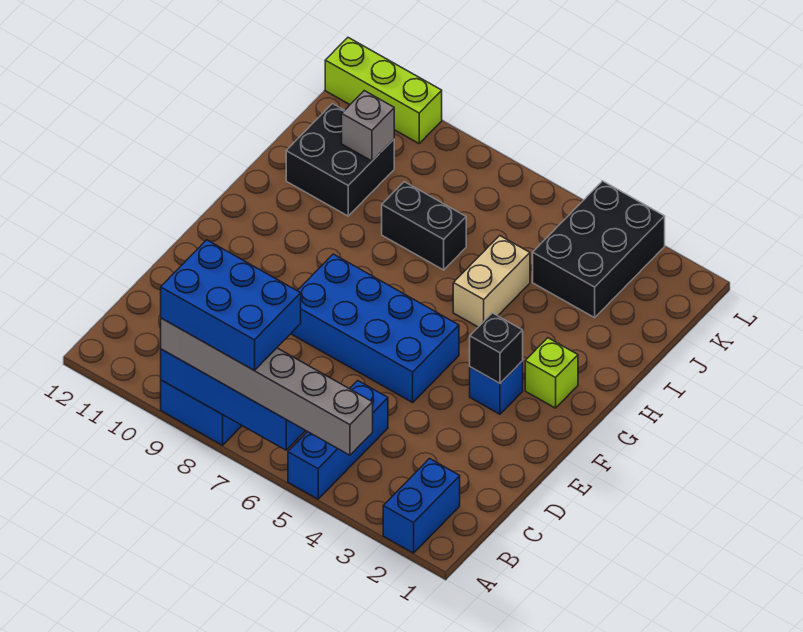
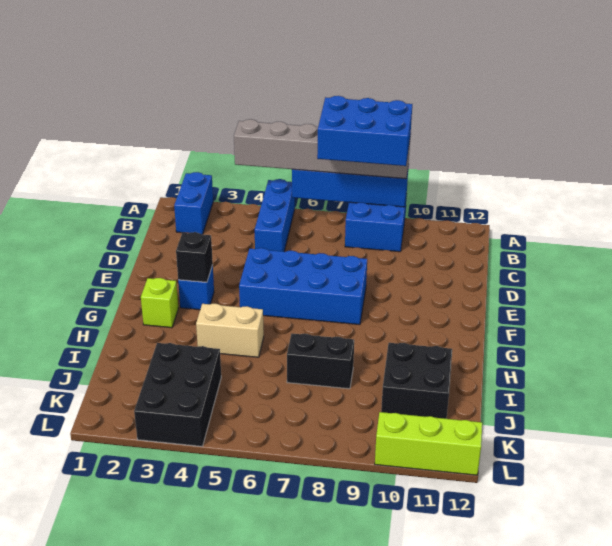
tan brick H5:I5 level 1 -> tan brick H4:H5 level 1
grey brick J10 level 2 -> none

